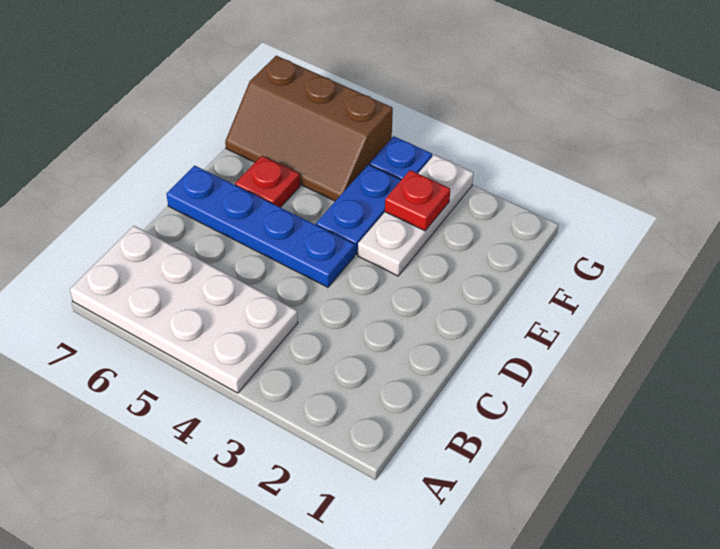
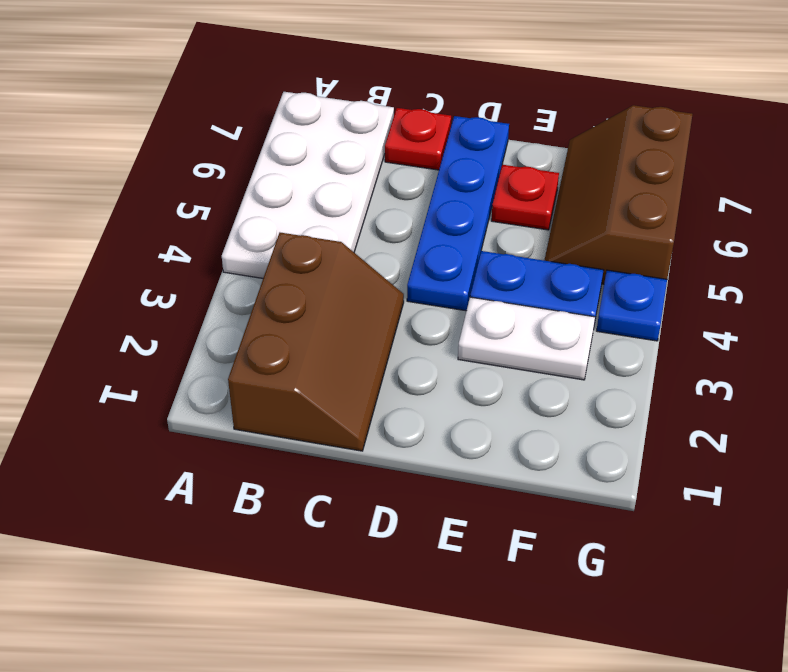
none -> brown slope B1:C3 level 1 top B
white plate E3:G3 level 1 -> white plate E3:F3 level 1
red plate F3 level 2 -> red plate C7 level 1

